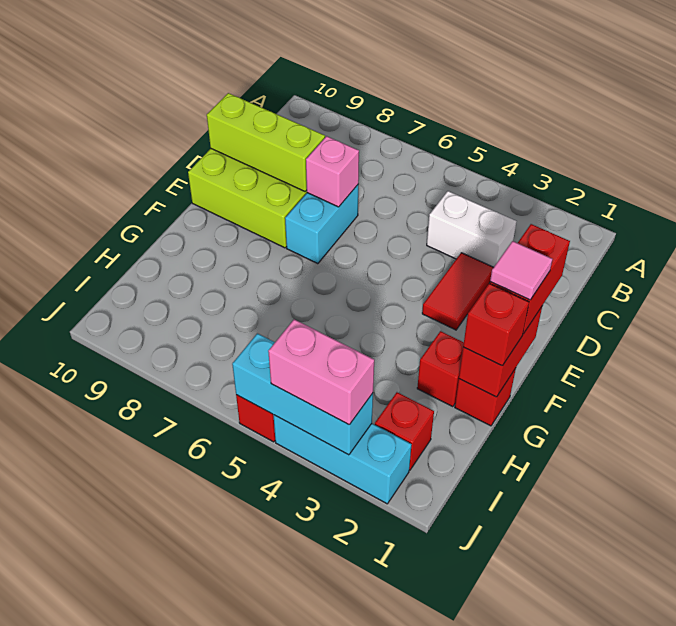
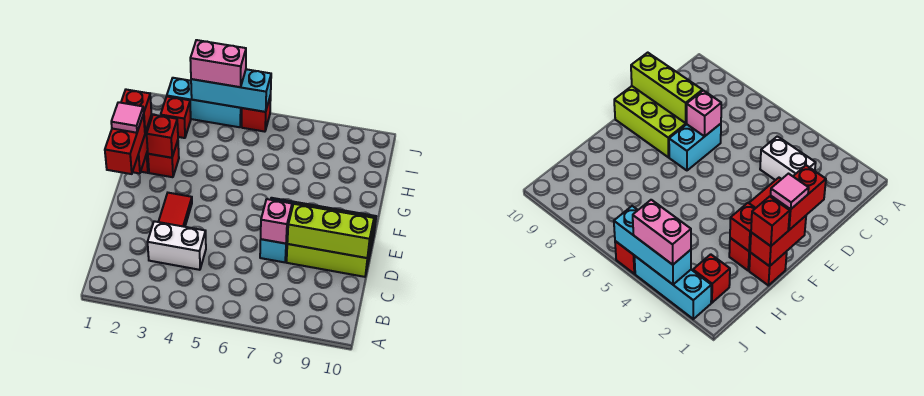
none -> red brick G2 level 2

